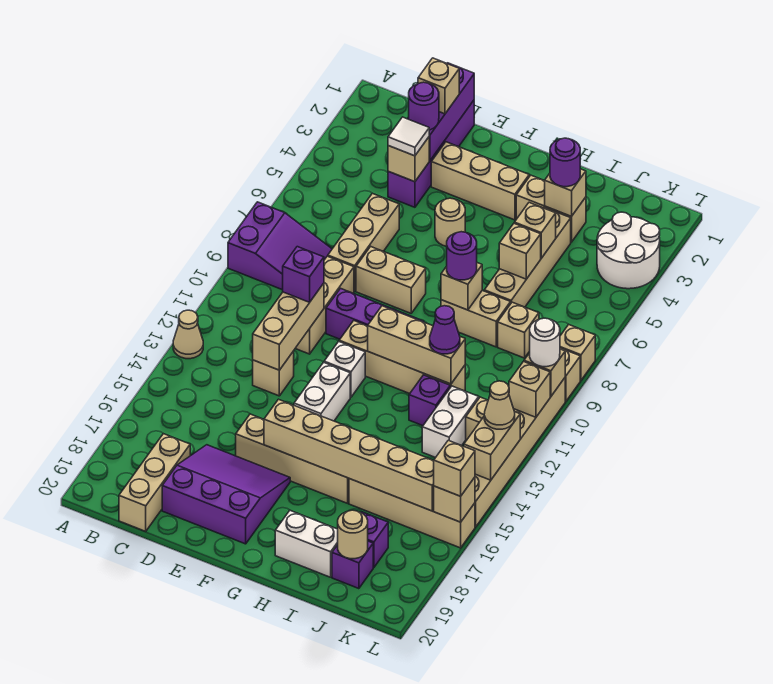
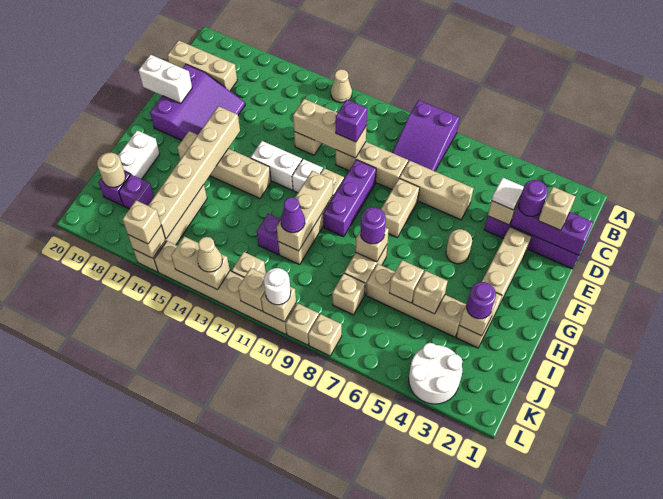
tan brick E16:H16 level 1 -> tan brick G14:G17 level 1
white brick J12:J13 level 1 -> white brick E19:E20 level 2

